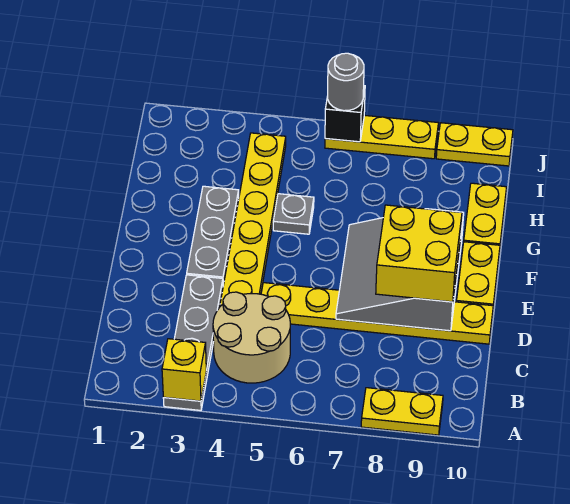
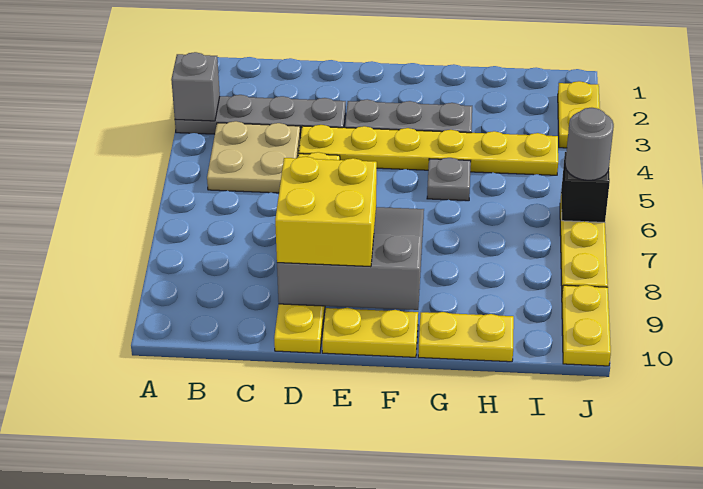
yellow brick A3 level 2 -> grey brick A3 level 2
yellow plate A8:A9 level 1 -> yellow plate J2:J3 level 1
tan round brick B4:C5 level 1 -> tan plate B4:C5 level 1

